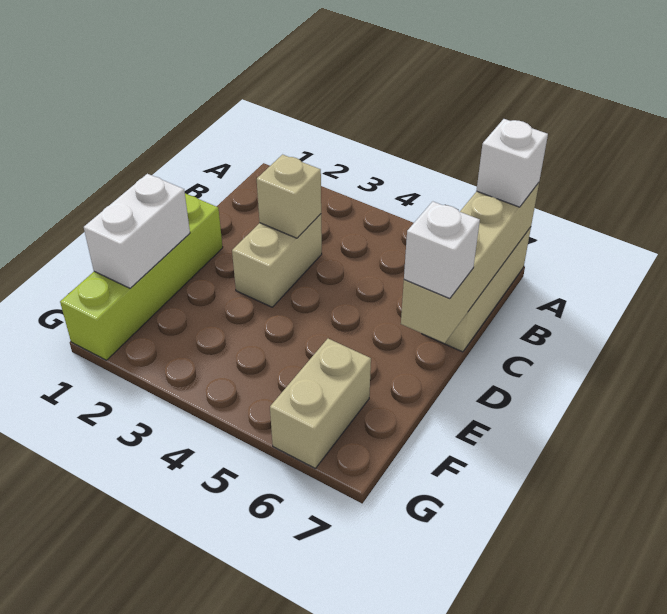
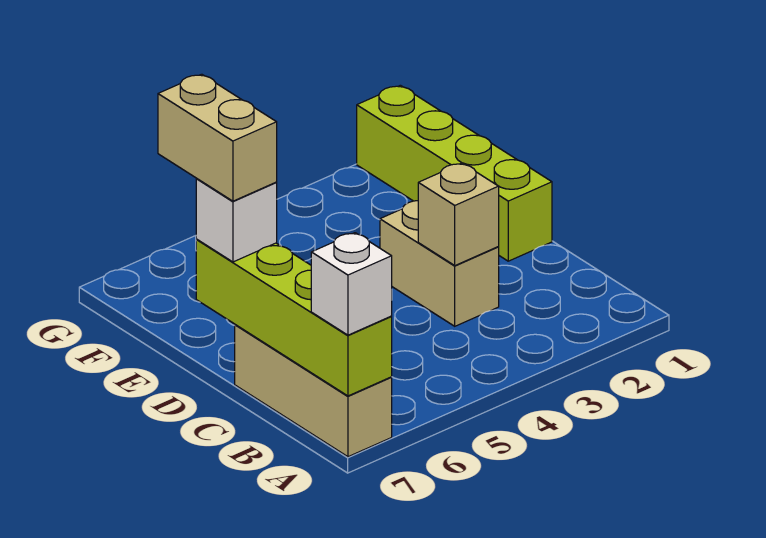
tan brick A7:D7 level 2 -> lime brick A7:D7 level 2
white brick E1:F1 level 2 -> none
tan brick F6:G6 level 1 -> tan brick D7:E7 level 4

